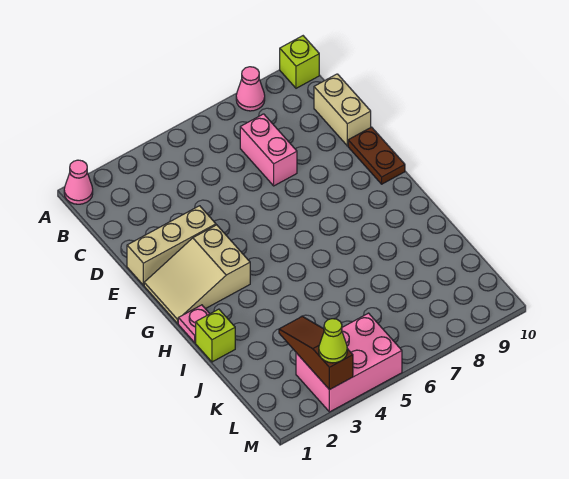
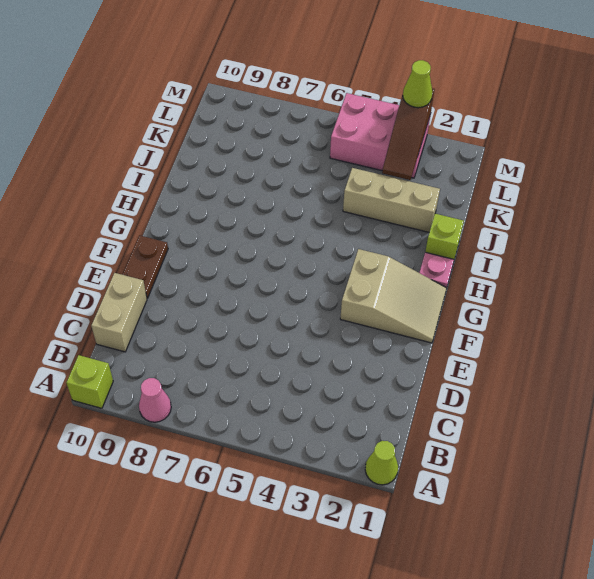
pink cone A1 level 1 -> lime cone A1 level 1
pink brick C7:D7 level 1 -> none
tan brick E1:E3 level 1 -> tan brick J2:J4 level 1

